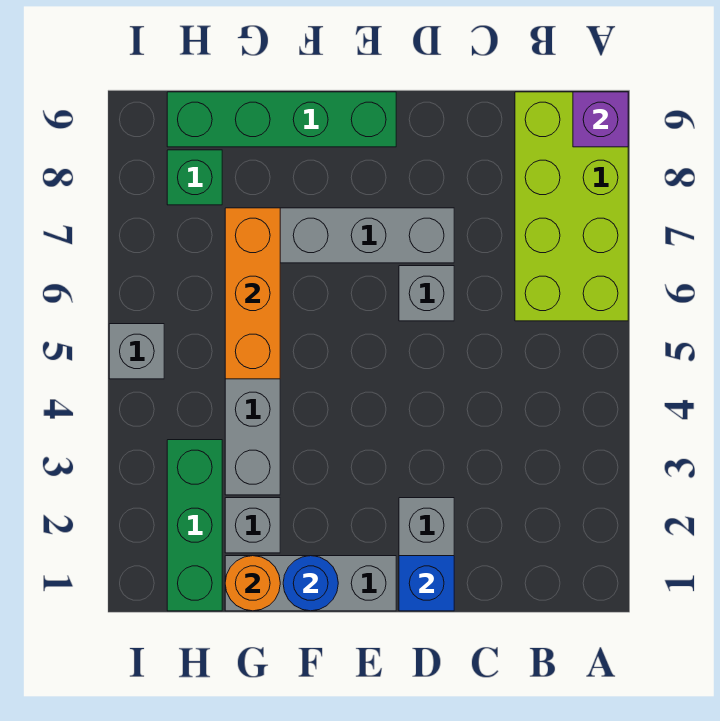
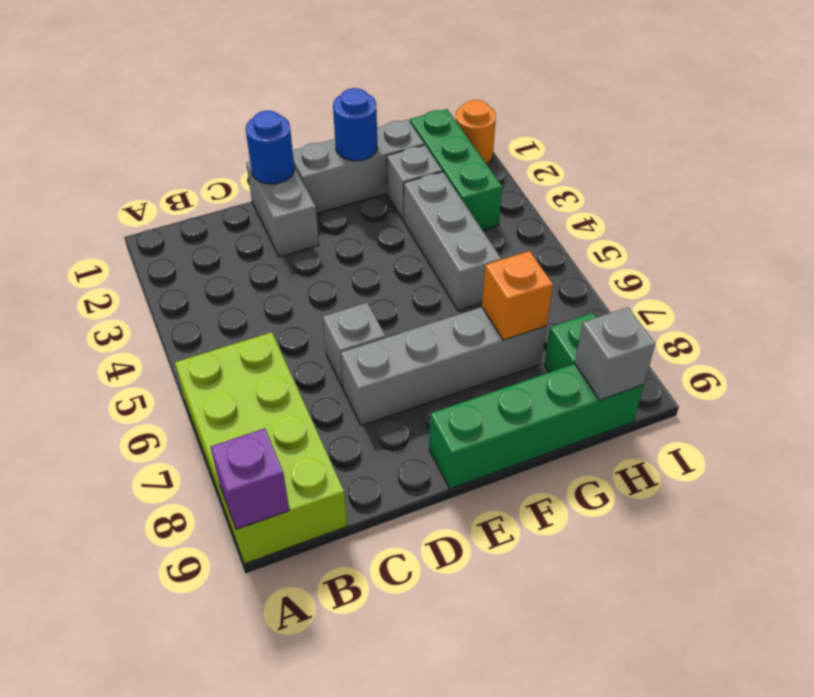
blue brick D1 level 2 -> blue round brick D1 level 2
orange round brick G1 level 2 -> orange round brick I1 level 1
orange brick G5:G7 level 2 -> orange brick G7 level 2
grey brick I5 level 1 -> grey brick H9 level 2

